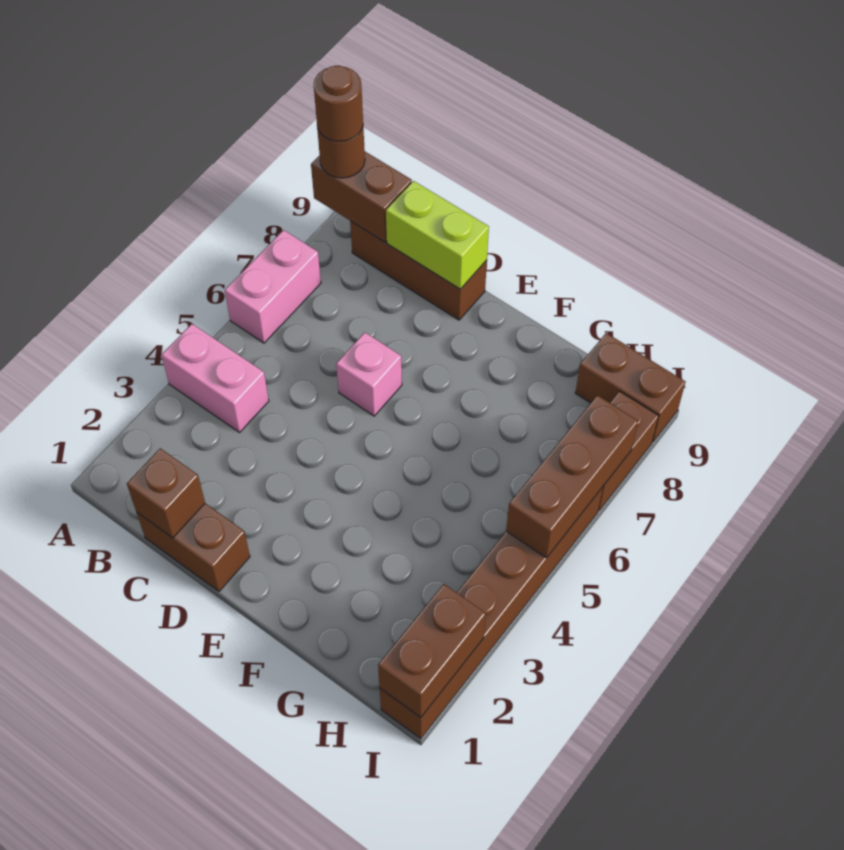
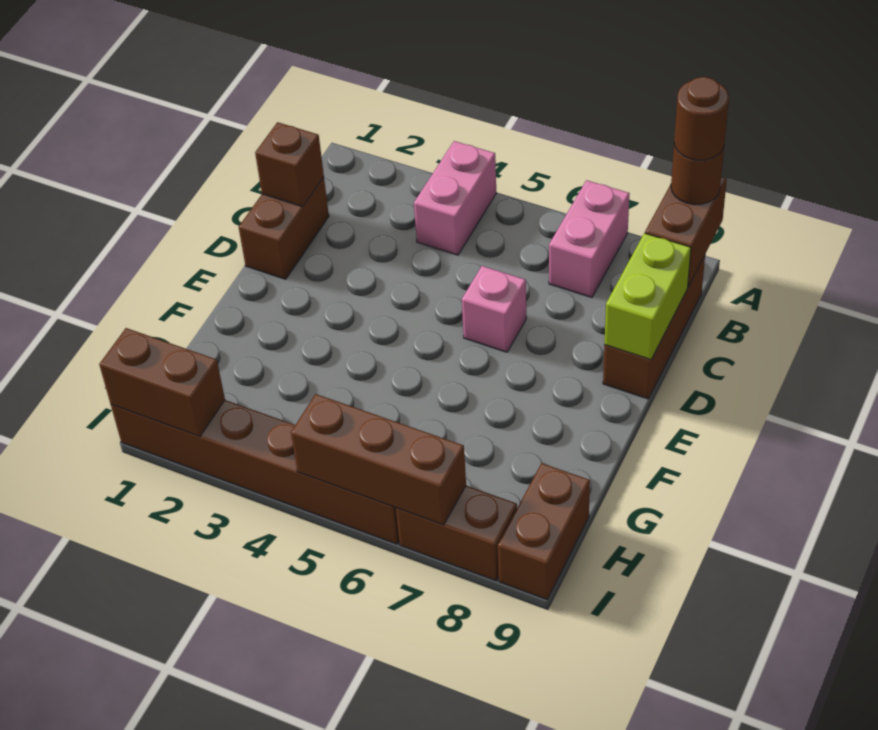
pink brick A6:A7 level 1 -> pink brick A7:B7 level 1

